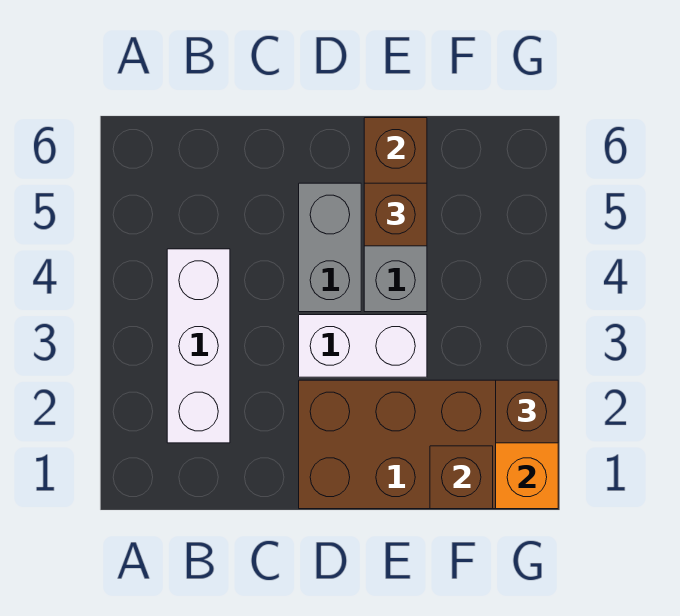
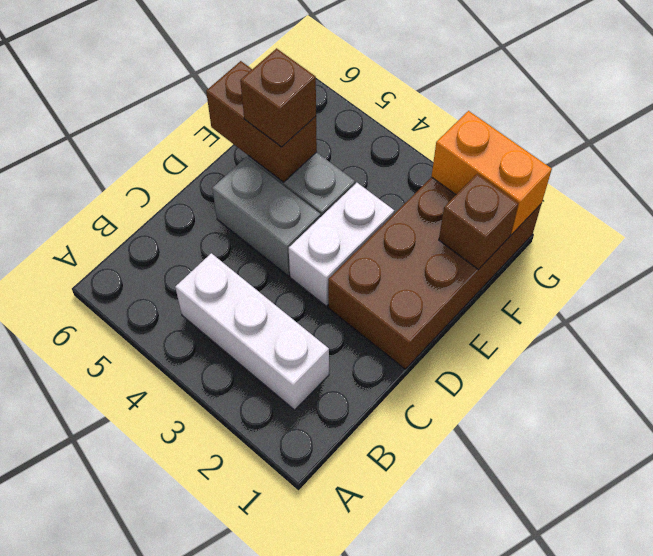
brown brick G2 level 3 -> none

